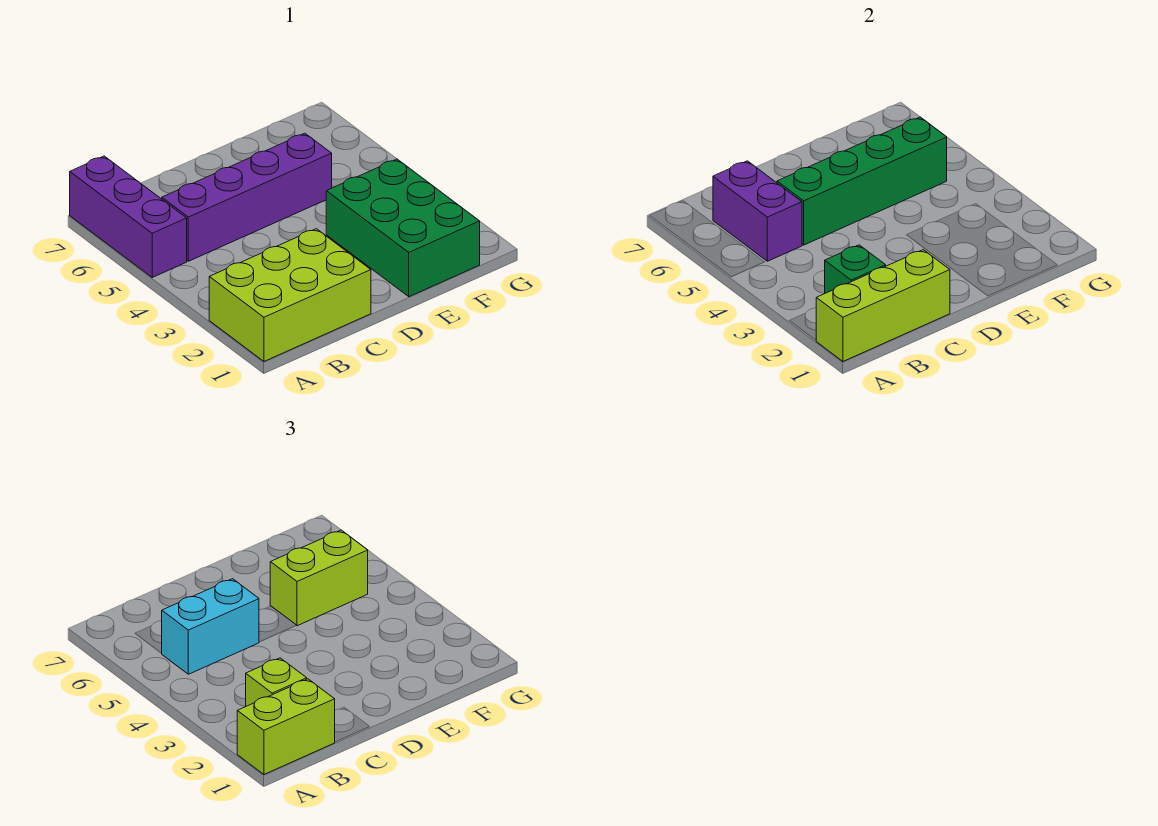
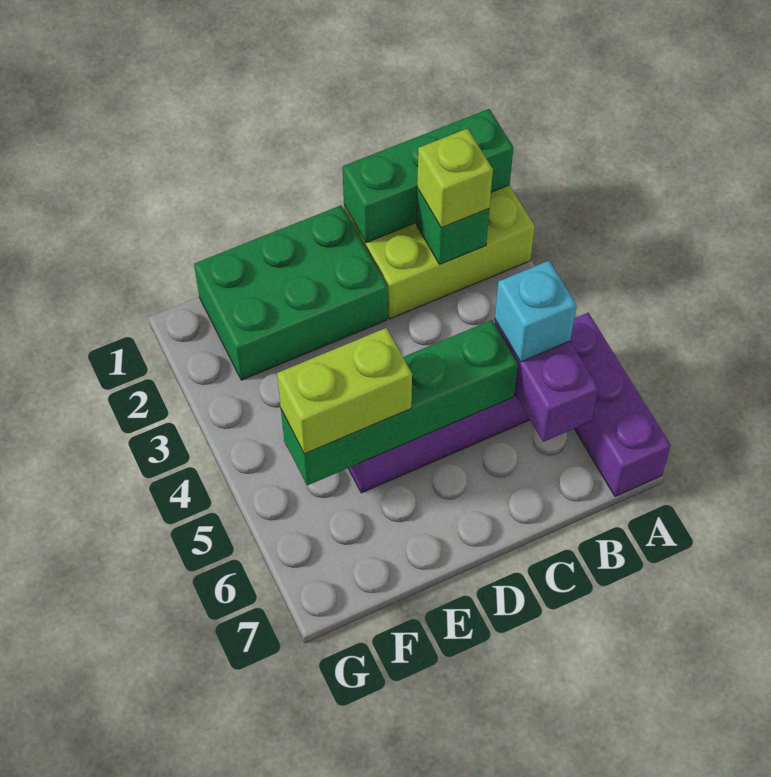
lime brick A1:C1 level 2 -> green brick A1:C1 level 2
lime brick A1:B1 level 3 -> none
cyan brick B5:C5 level 3 -> cyan brick B5 level 3
green brick E1:F3 level 1 -> green brick D1:F2 level 1

